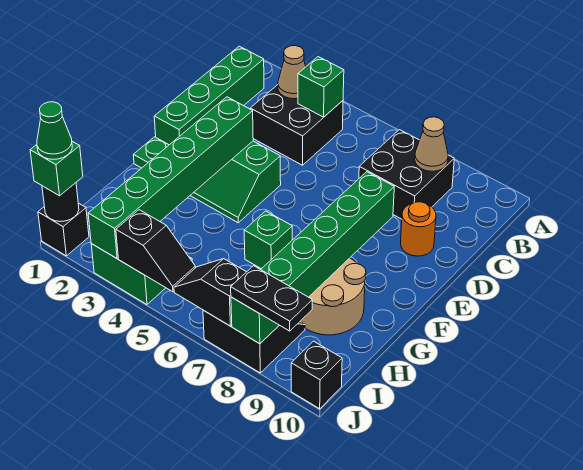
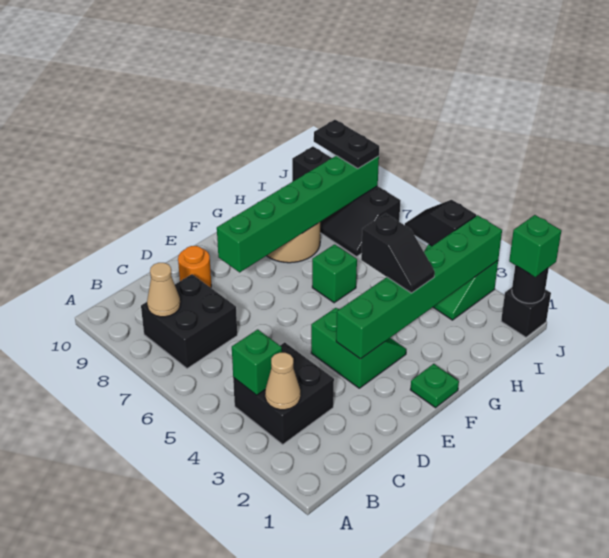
green brick B1:E1 level 1 -> none
green cone J1 level 4 -> none
black slope J6:J7 level 2 top 7 -> black slope G3:G4 level 3 top 4

